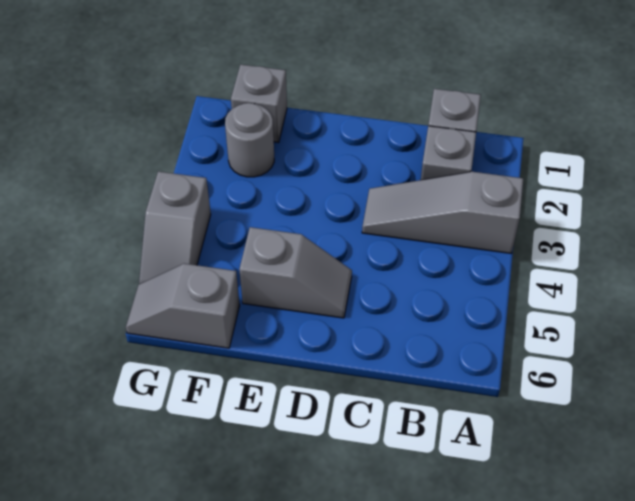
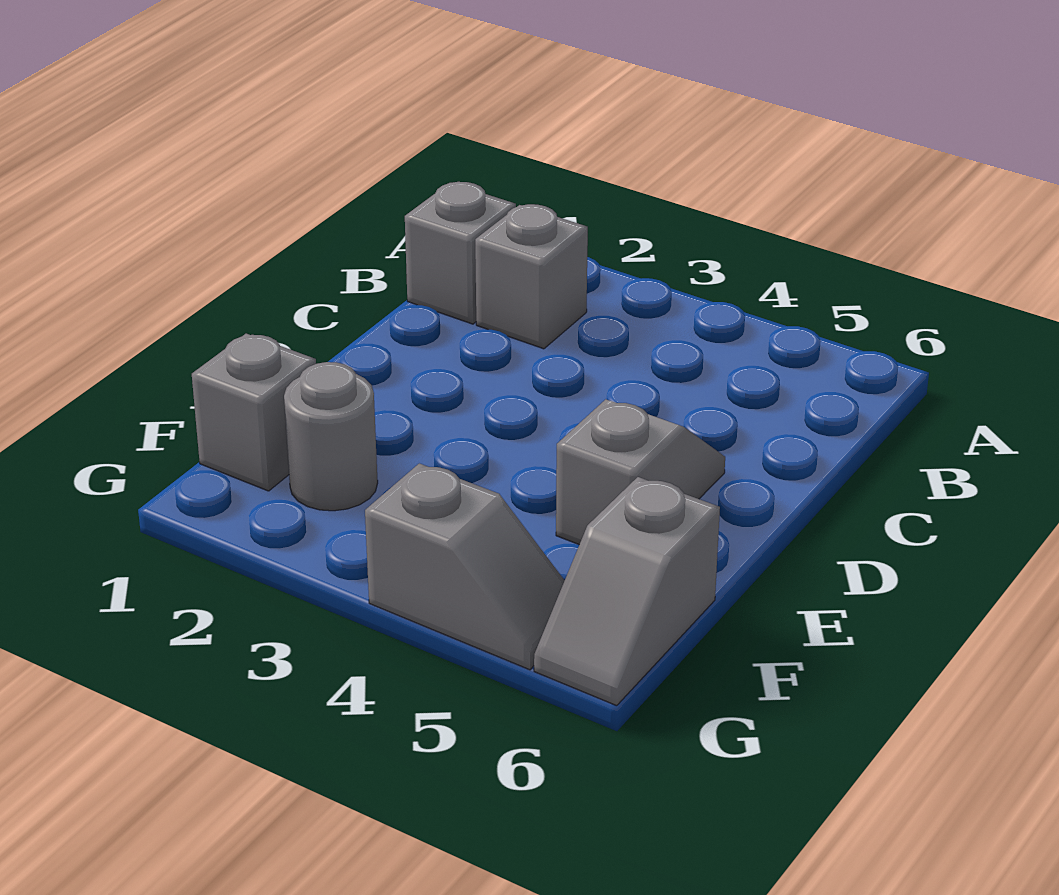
grey slope A3:C3 level 1 top A -> none

